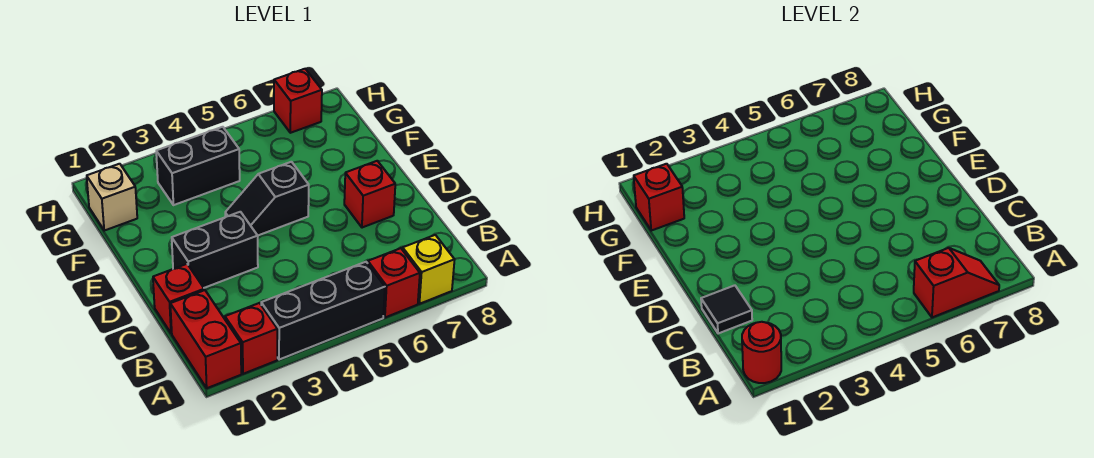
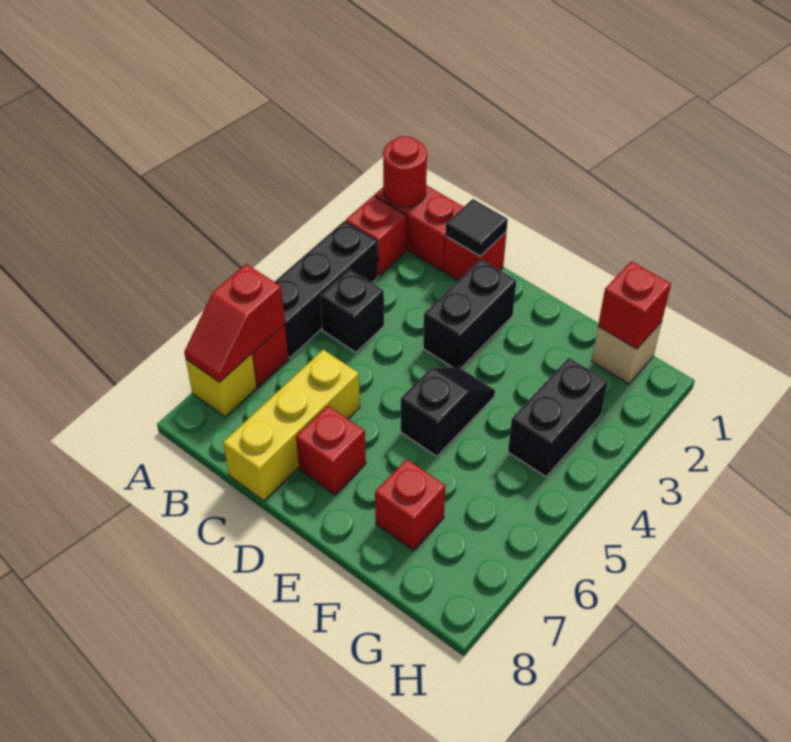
none -> black brick B4 level 1
none -> yellow brick C6:C8 level 1
red brick H7 level 1 -> red brick F7 level 1

